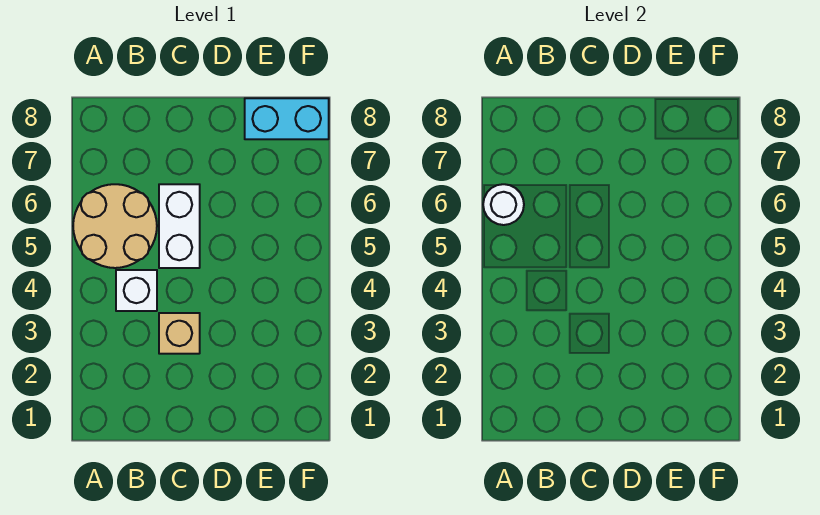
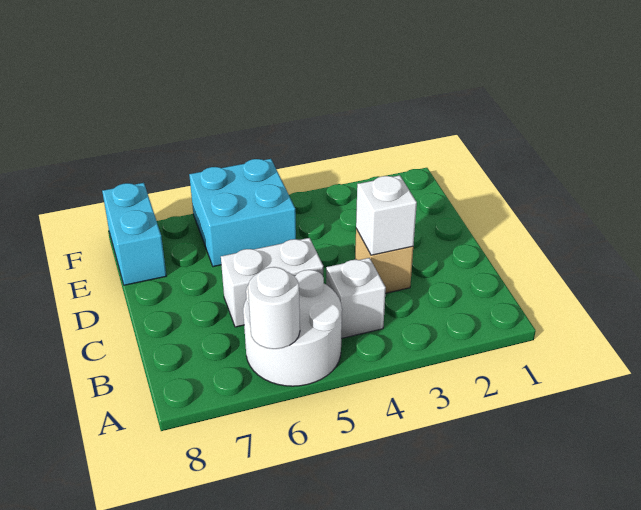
tan round brick A5:B6 level 1 -> white round brick A5:B6 level 1
none -> white brick C3 level 2
none -> cyan brick E5:F6 level 1

